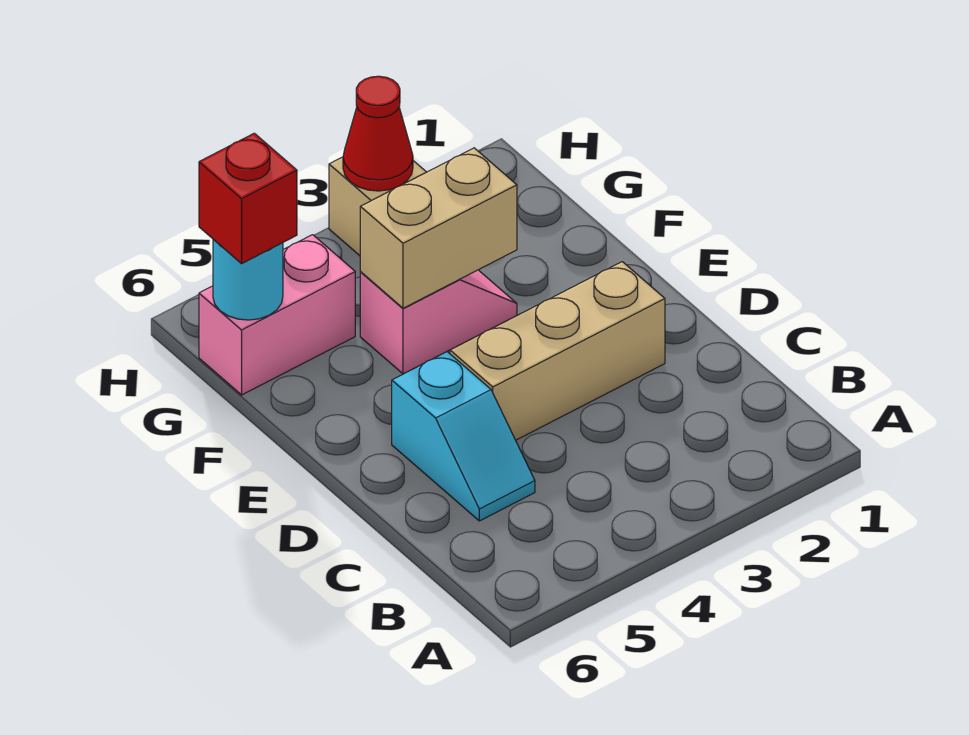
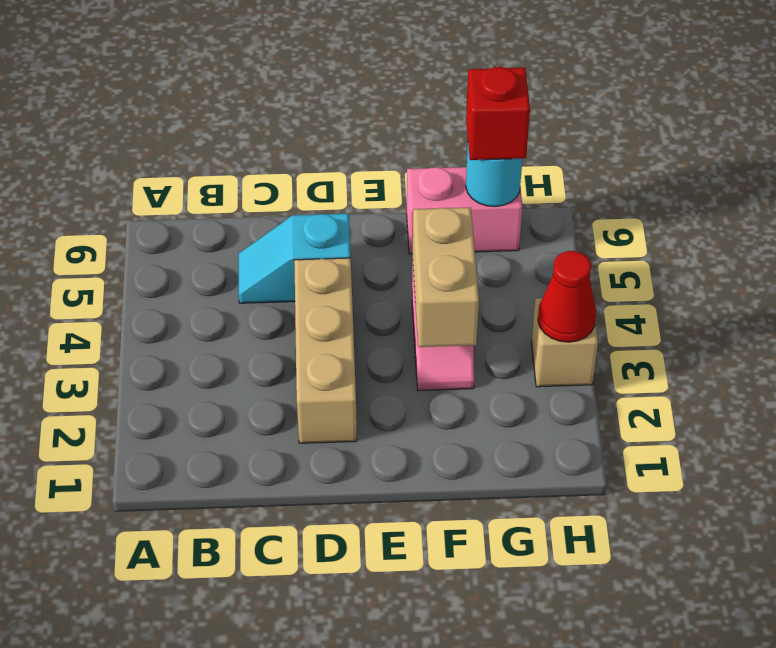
pink brick G5:G6 level 1 -> pink brick F6:G6 level 1

